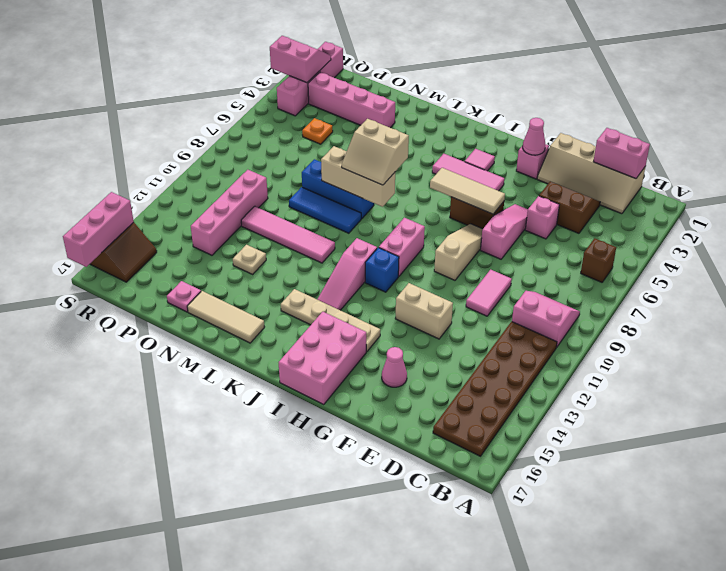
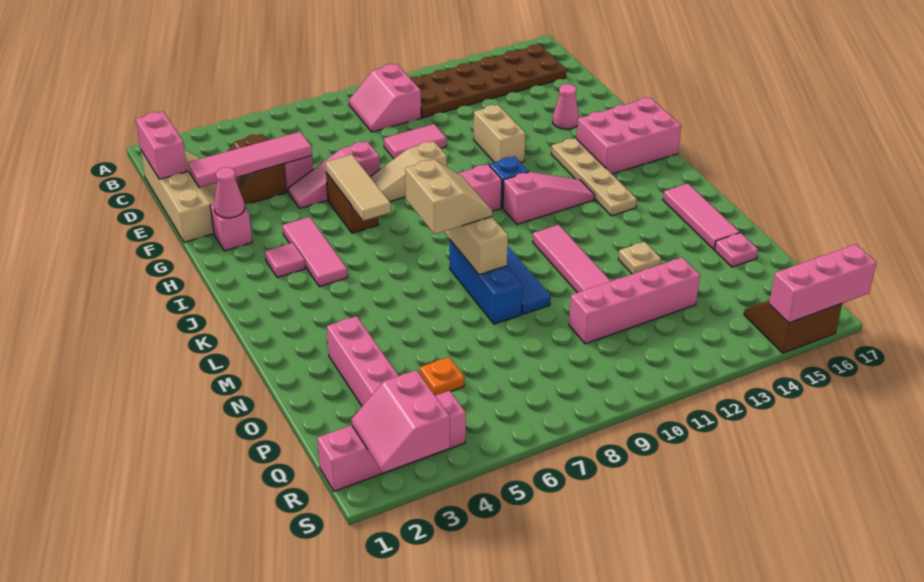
brown brick B6 level 1 -> none
none -> pink tile E2:E5 level 2
tan tile L16:N16 level 1 -> pink tile L16:N16 level 1

